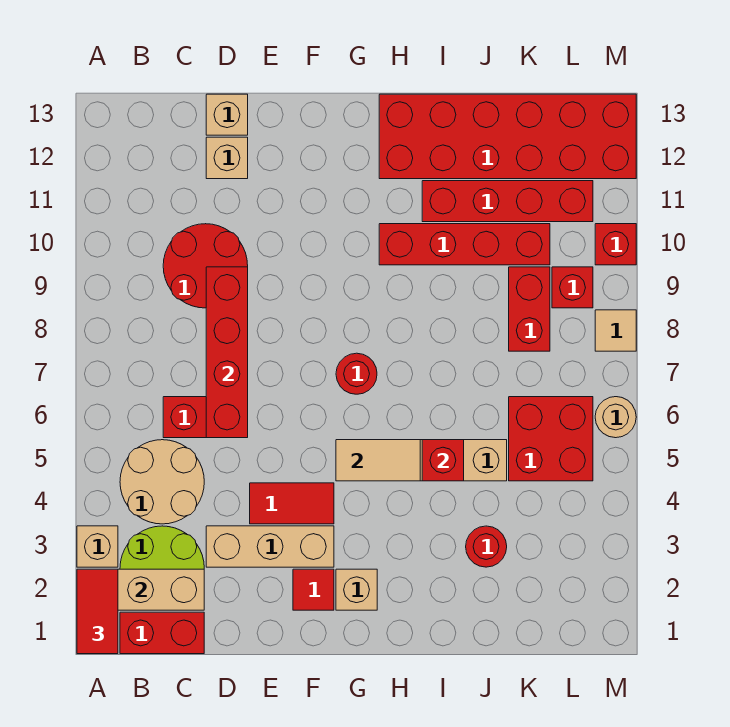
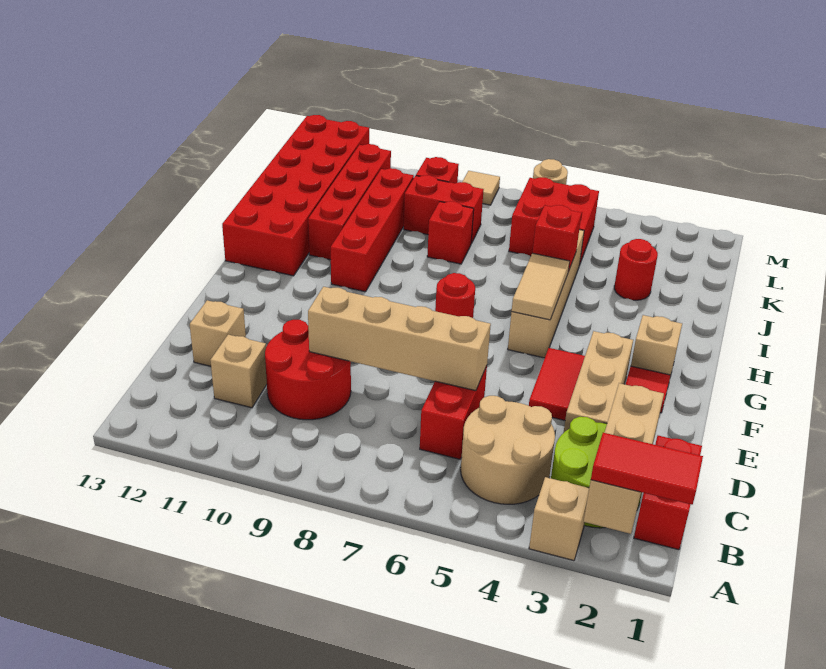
red brick D6:D9 level 2 -> tan brick D6:D9 level 2
tan brick D13 level 1 -> tan brick C11 level 1
red brick M10 level 1 -> red brick J8 level 1

